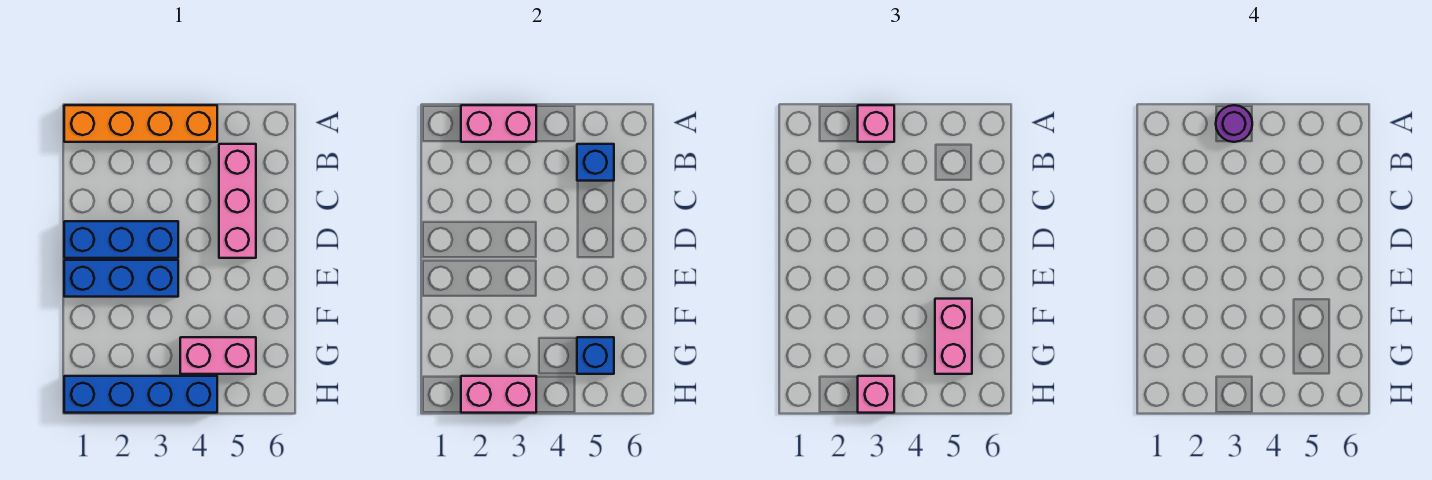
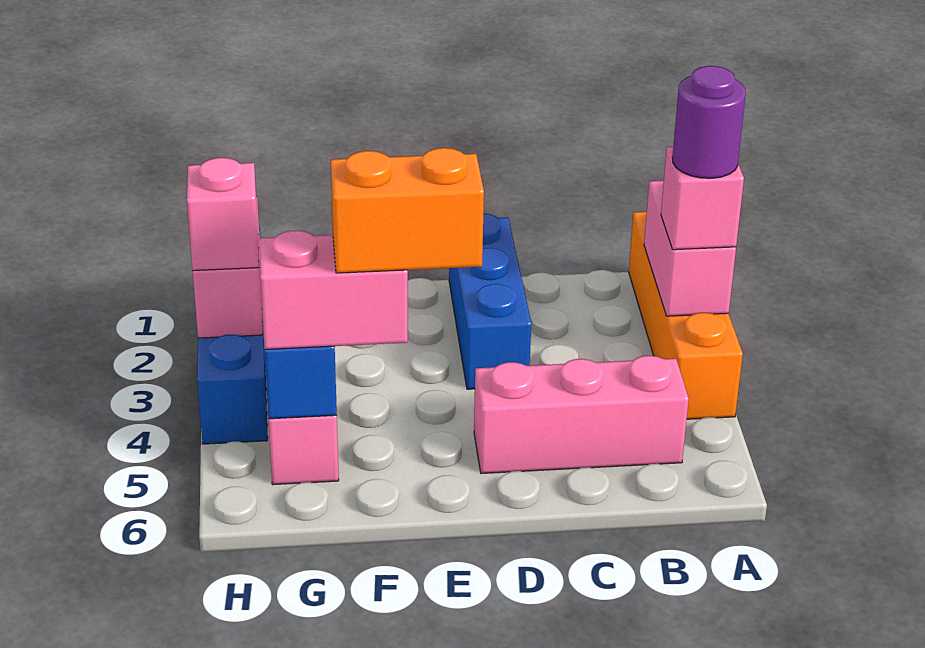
blue brick B5 level 2 -> none
blue brick E1:E3 level 1 -> none
none -> orange brick E5:F5 level 4

